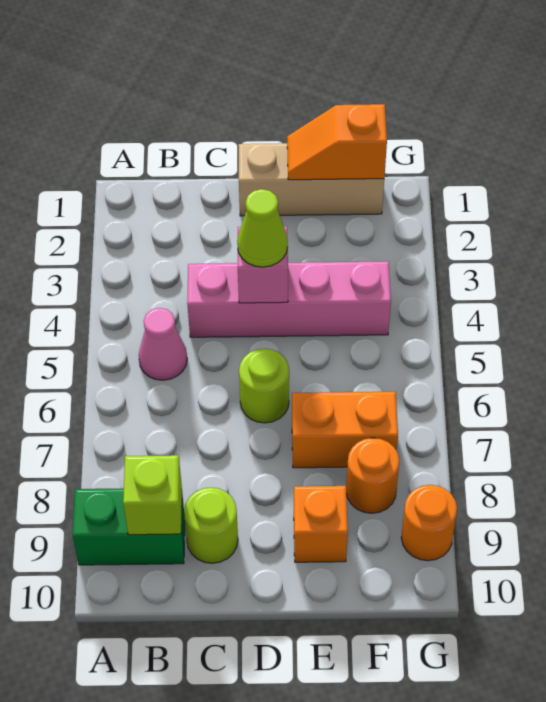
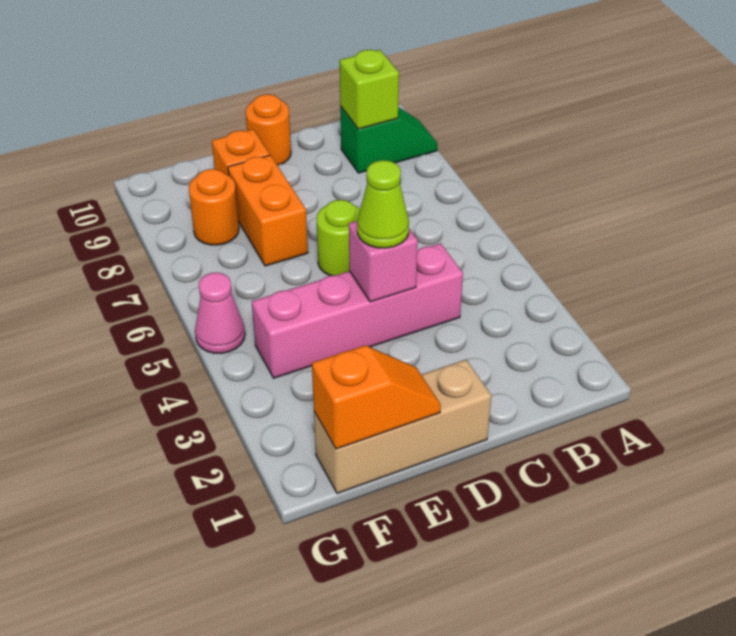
green brick A9:B9 level 1 -> green slope A9:B9 level 1 top B
pink cone B5 level 1 -> pink cone G5 level 1
lime round brick C9 level 1 -> none
orange brick E7:F7 level 1 -> orange brick E7:E8 level 1
orange round brick G9 level 1 -> orange round brick D10 level 1

